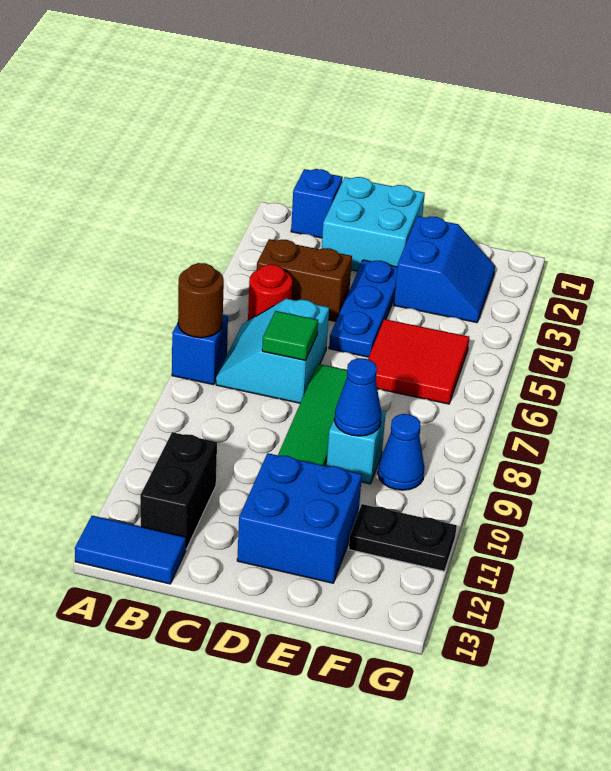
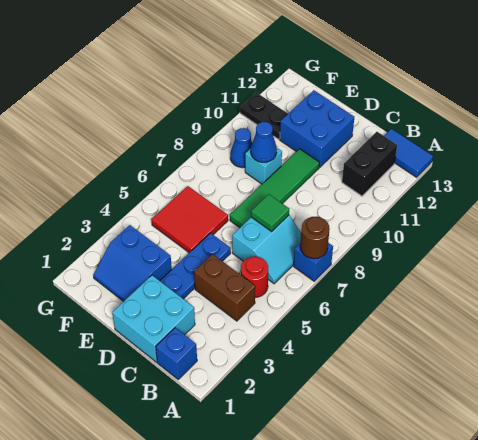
blue slope E2:F3 level 1 top E -> blue slope E2:F3 level 1 top 3

